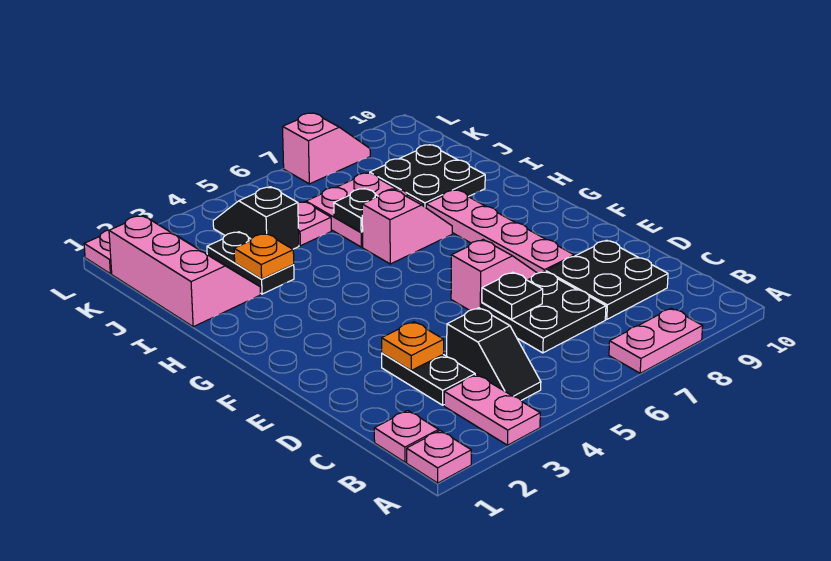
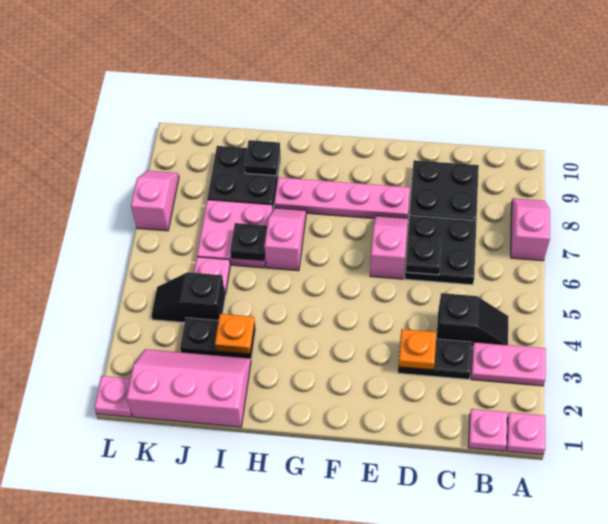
pink plate A7:A8 level 1 -> pink slope A7:A8 level 1 top 7
none -> black plate I9 level 2

